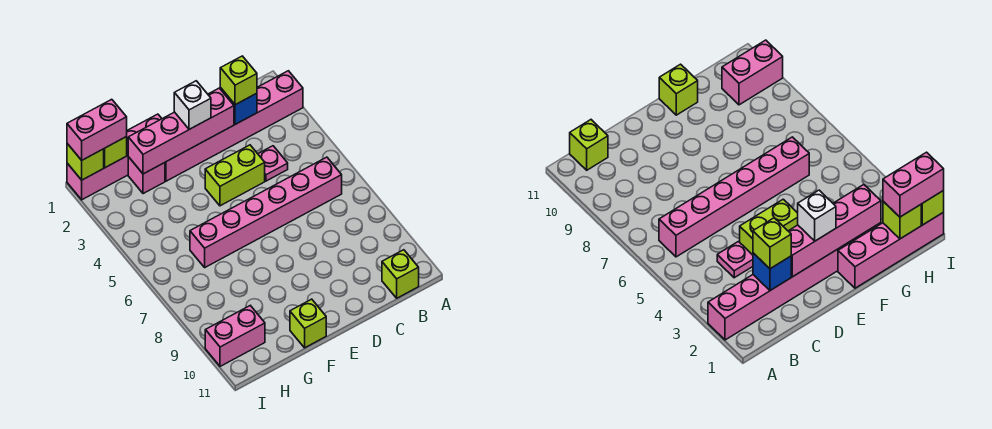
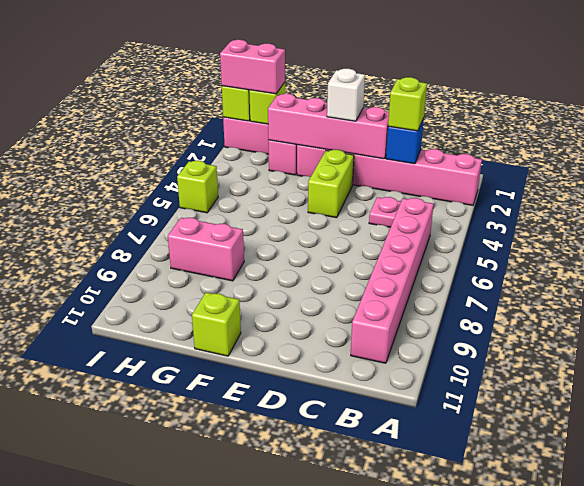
pink brick B6:G6 level 1 -> pink brick B5:B10 level 1
lime brick B11 level 1 -> lime brick I5 level 1
lime brick D4:E4 level 1 -> lime brick E3:E4 level 1
pink brick H10:I10 level 1 -> pink brick G8:H8 level 1

